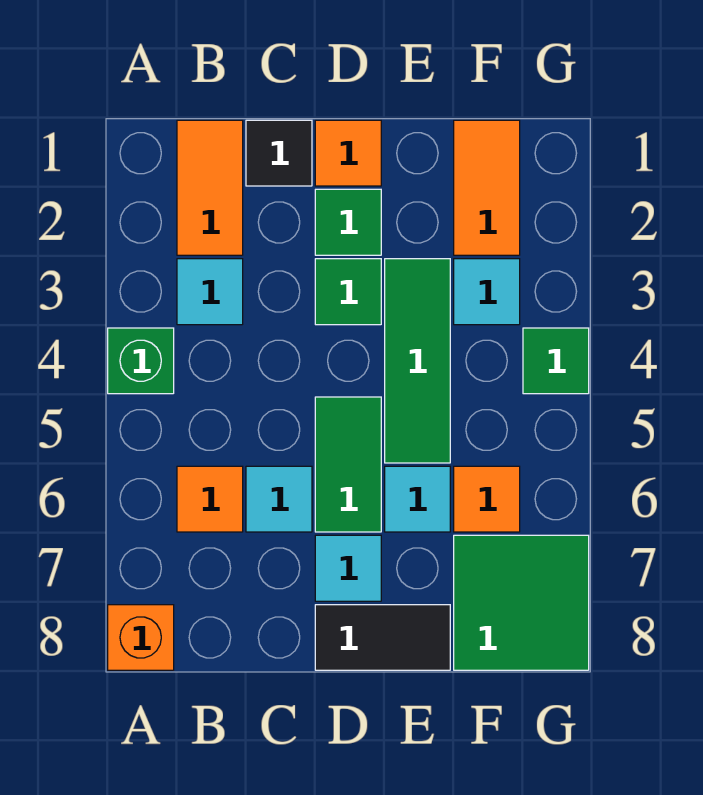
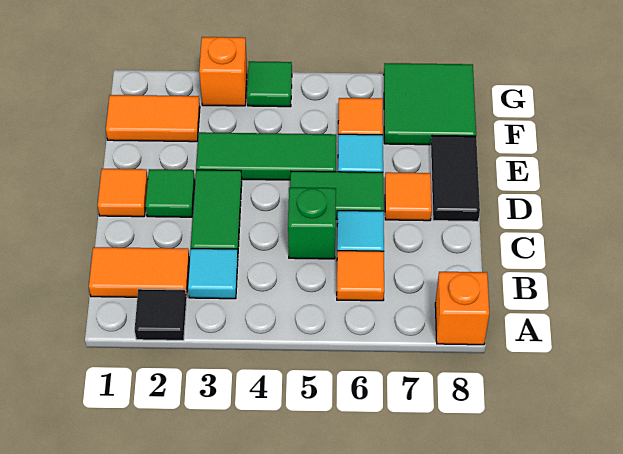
green brick A4 level 1 -> green brick C5 level 1
black tile C1 level 1 -> black tile A2 level 1
green tile D3 level 1 -> green tile C3:D3 level 1
cyan tile D7 level 1 -> orange tile D7 level 1
cyan tile F3 level 1 -> none
none -> orange brick G3 level 1

